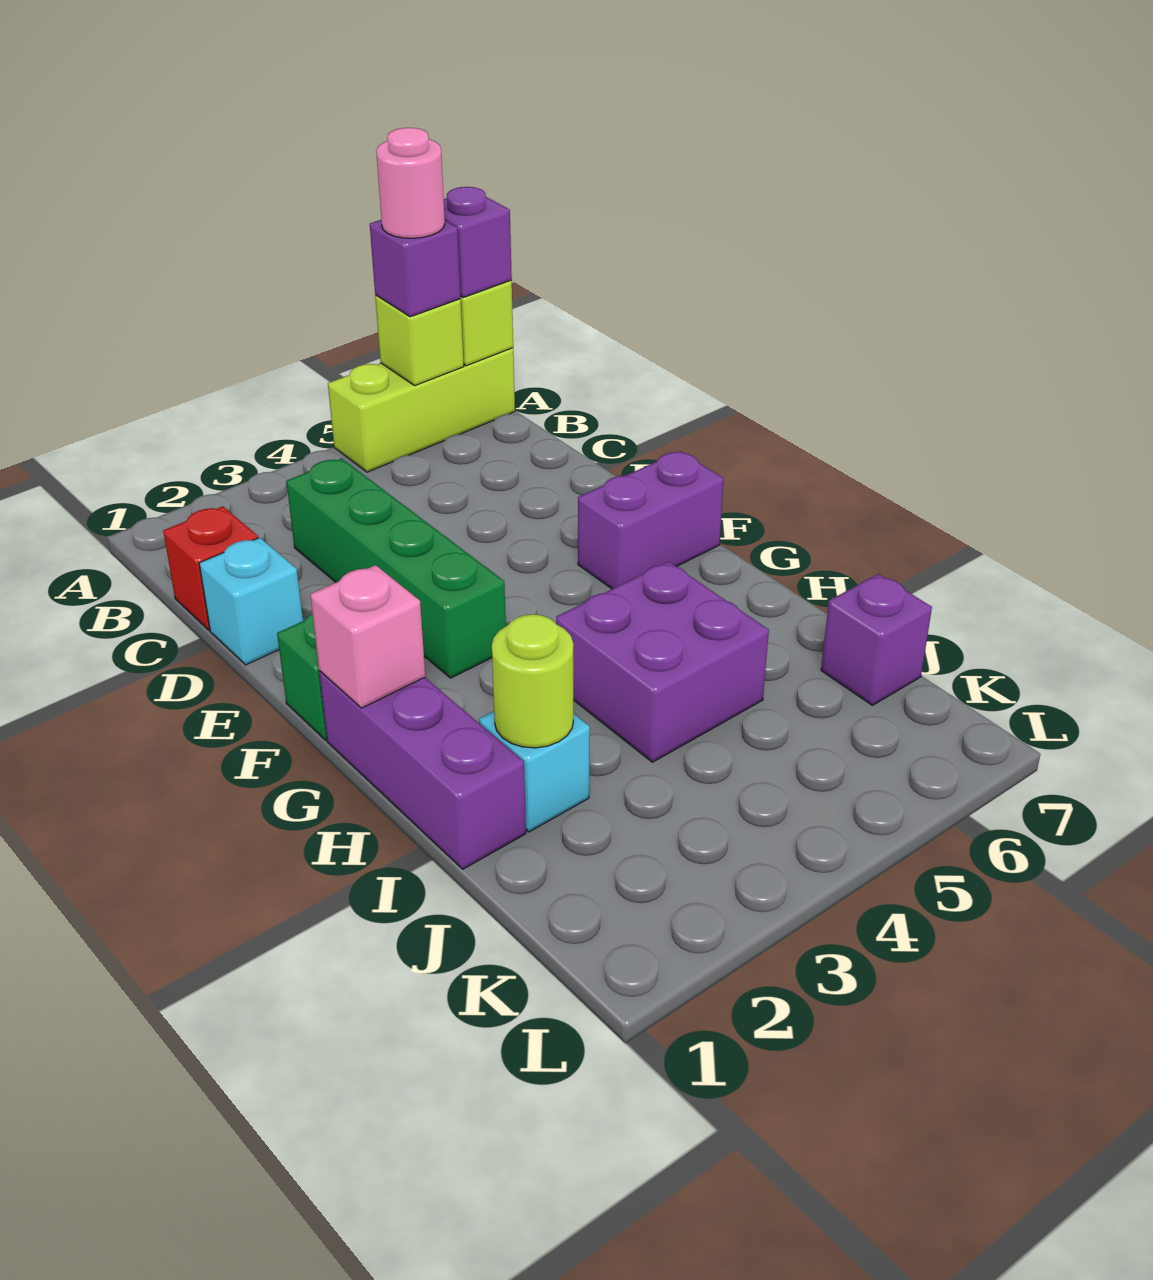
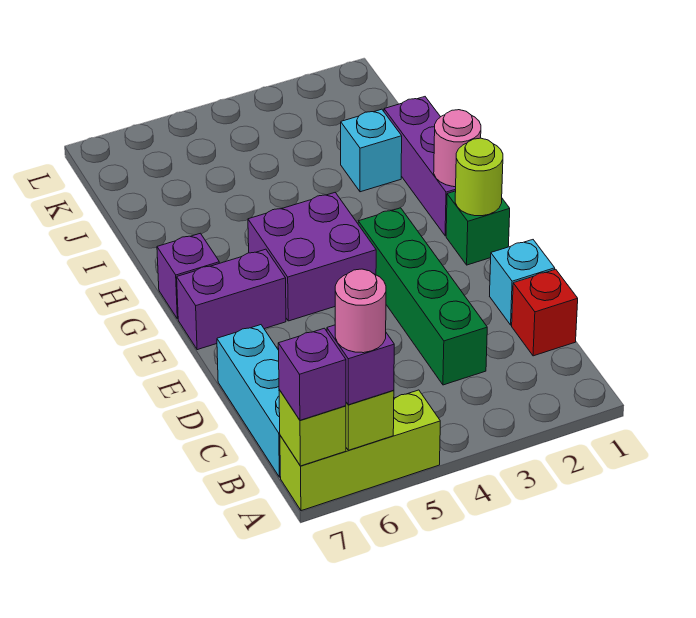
none -> cyan brick B7:D7 level 1
pink brick G1 level 2 -> pink round brick G1 level 2
purple brick H4:I5 level 1 -> purple brick F4:G5 level 1
lime round brick I2 level 2 -> lime round brick F1 level 2
purple brick J7 level 1 -> purple brick G7 level 1

